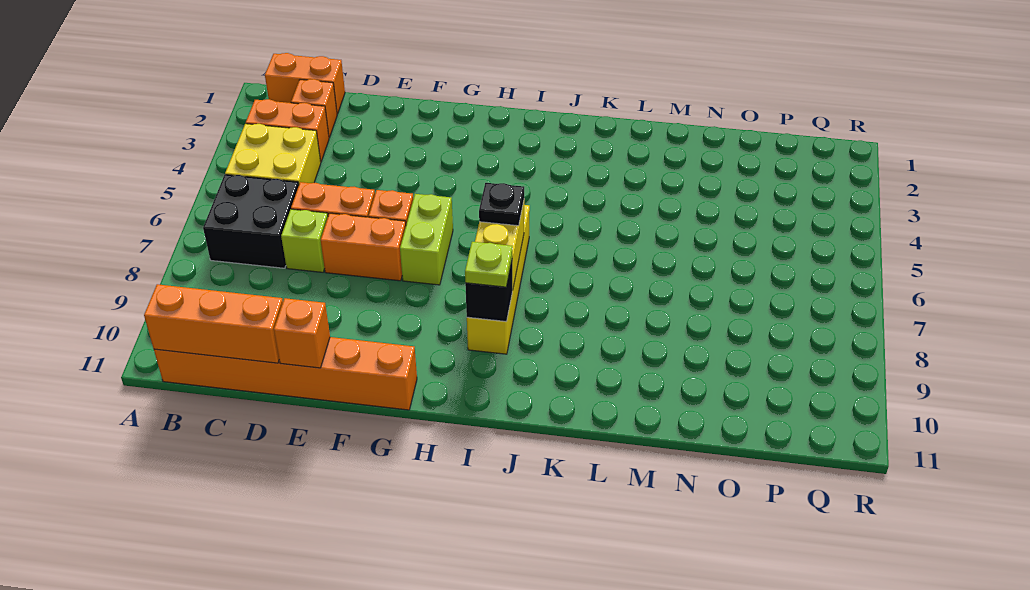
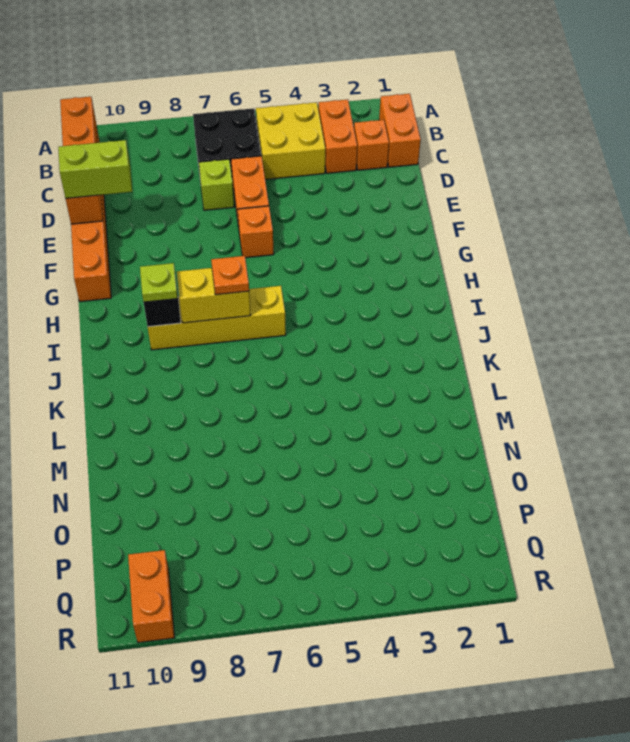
orange brick E7:F7 level 1 -> orange brick Q10:R10 level 1
lime brick G6:G7 level 1 -> lime brick E10:E11 level 3
black plate I7 level 3 -> orange plate I7 level 3

